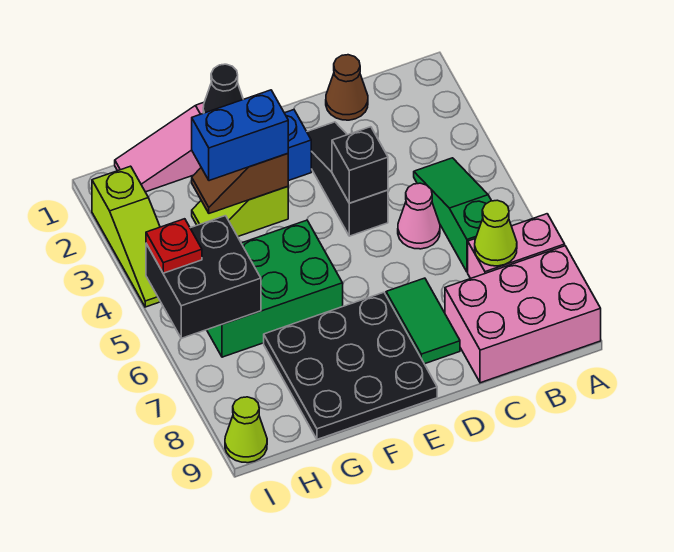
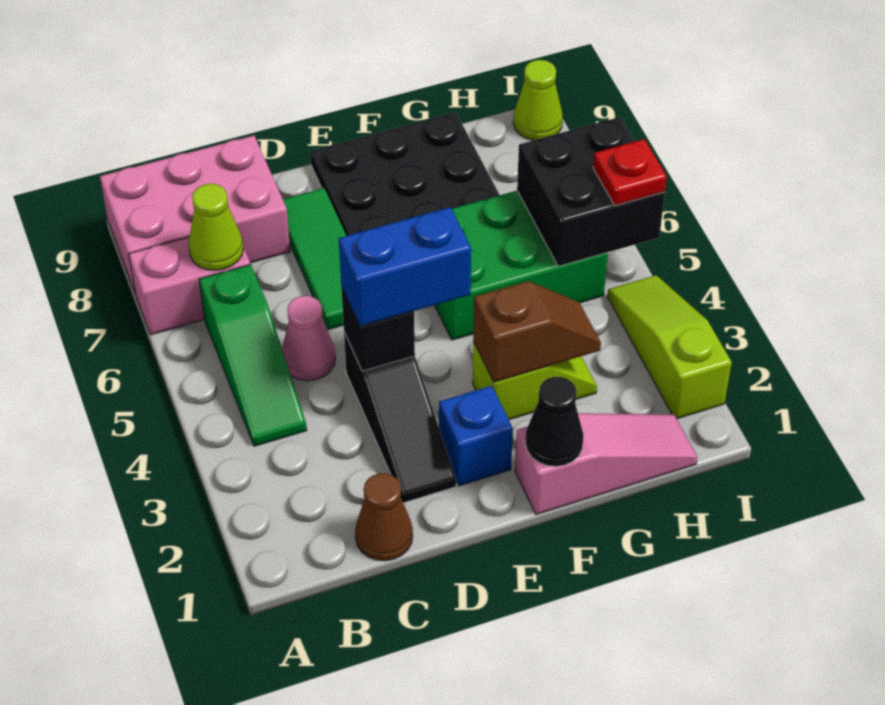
green tile D7:D8 level 1 -> green tile D6:D8 level 1
blue brick F3:G3 level 3 -> blue brick D4:E4 level 3

